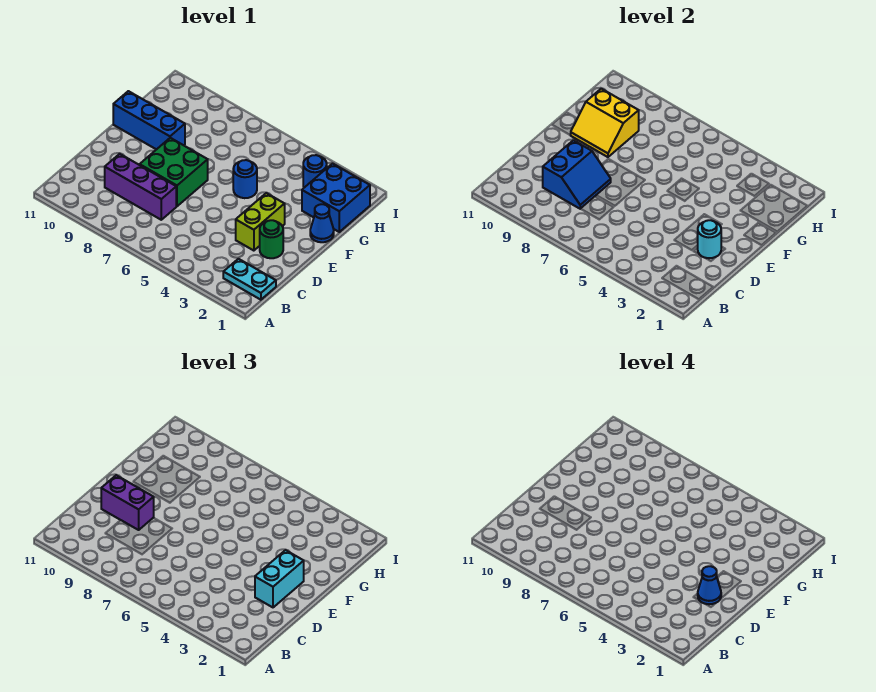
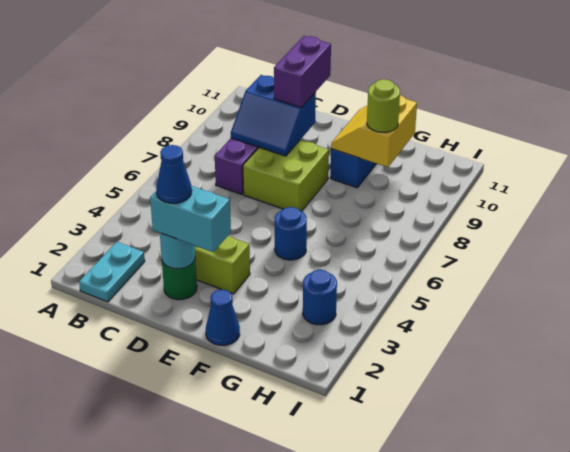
green brick D7:E8 level 1 -> lime brick D7:E8 level 1
blue brick G1:H2 level 1 -> none
none -> lime round brick G9 level 3

